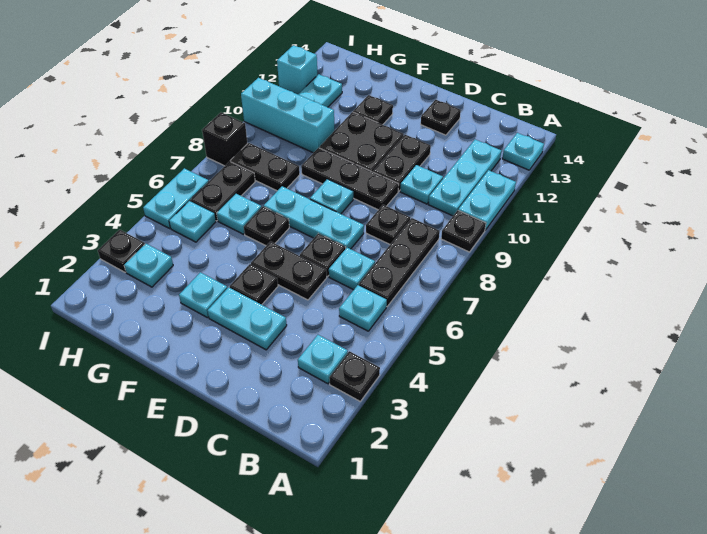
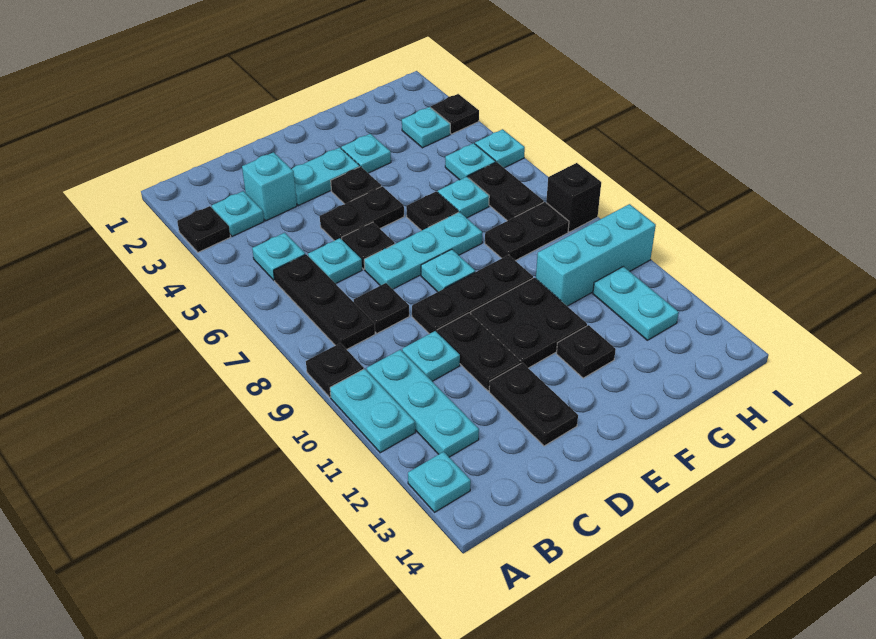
black plate D13 level 1 -> black plate D12:D13 level 1
cyan plate I5:I6 level 1 -> cyan plate I5 level 1
cyan brick I12 level 1 -> cyan brick C3 level 1

